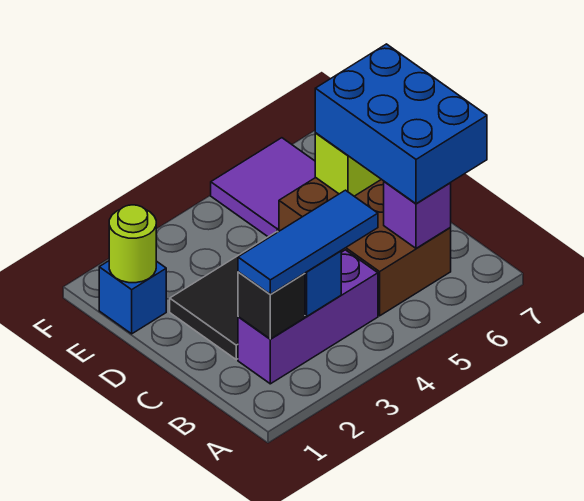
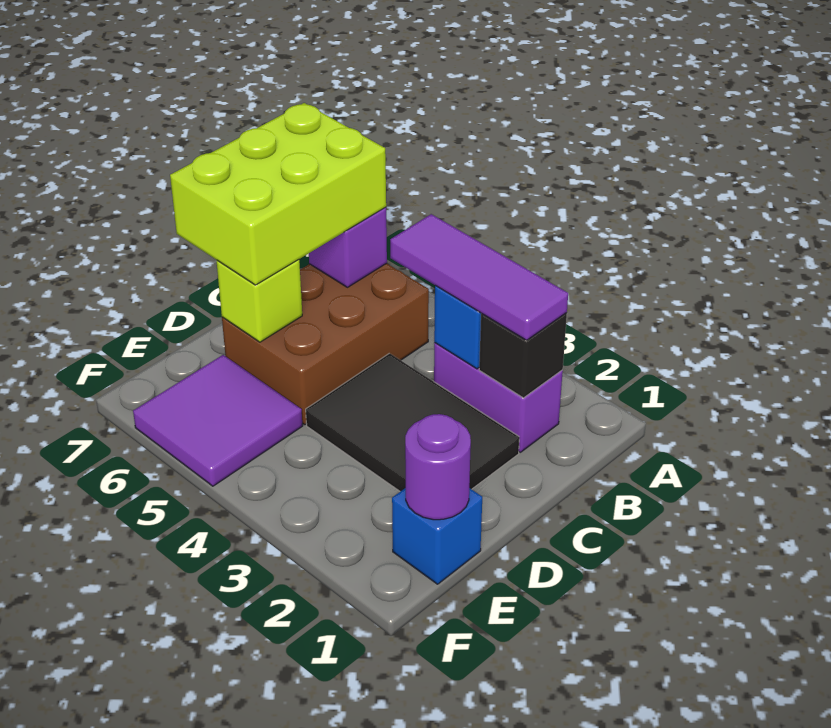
purple brick B2:B4 level 1 -> purple brick B2:B3 level 1
blue tile B2:B4 level 3 -> purple tile B2:B4 level 3
blue brick B6:D7 level 3 -> lime brick B6:D7 level 3
lime round brick E1 level 2 -> purple round brick E1 level 2

